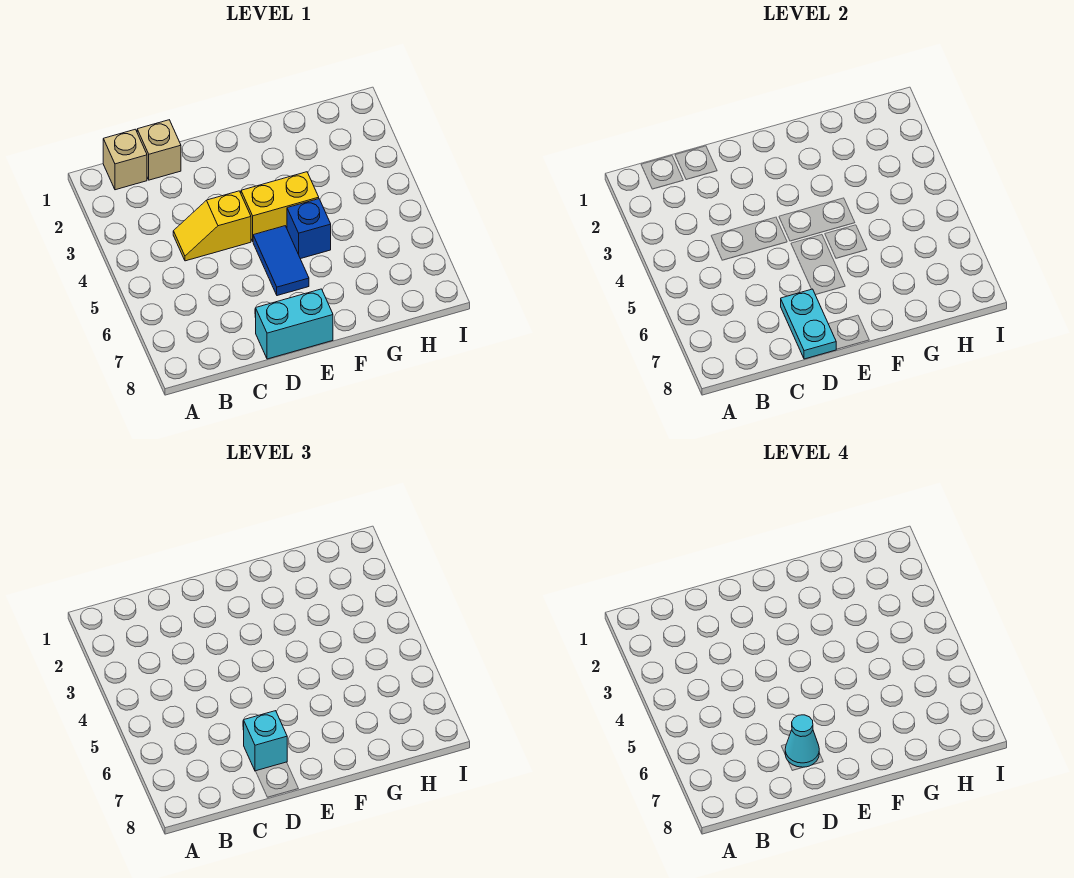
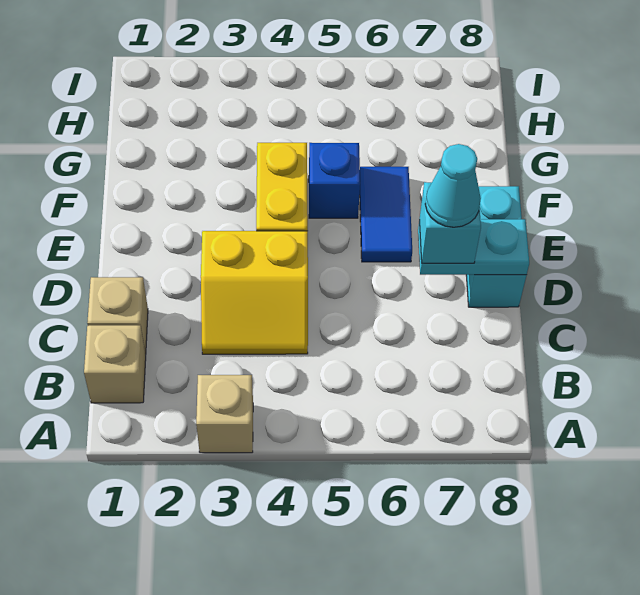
none -> tan brick A3 level 1
yellow slope C4:D4 level 1 top D -> yellow slope C3:D4 level 1 top D
blue tile E5:E6 level 1 -> blue tile E6:F6 level 1

